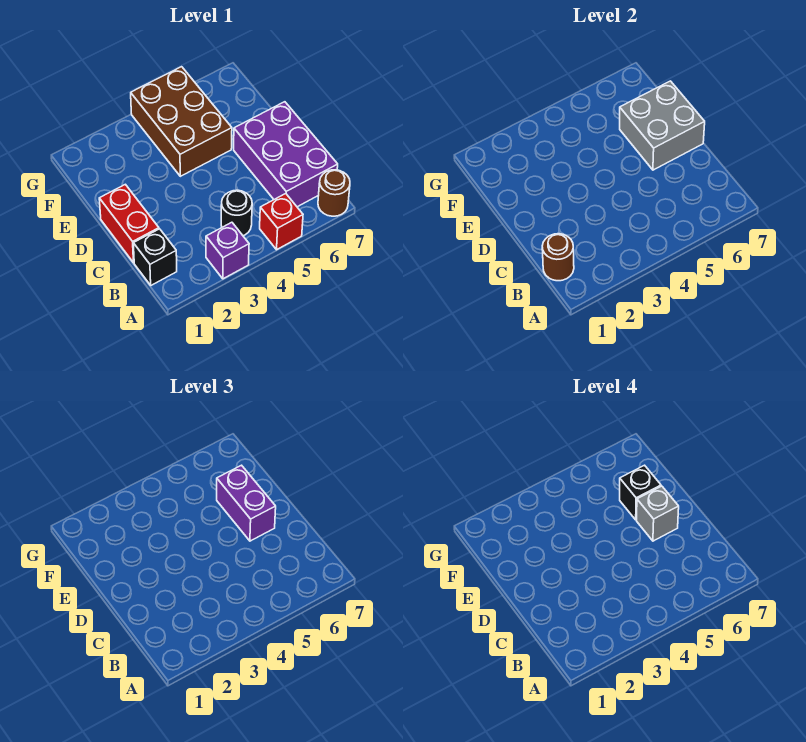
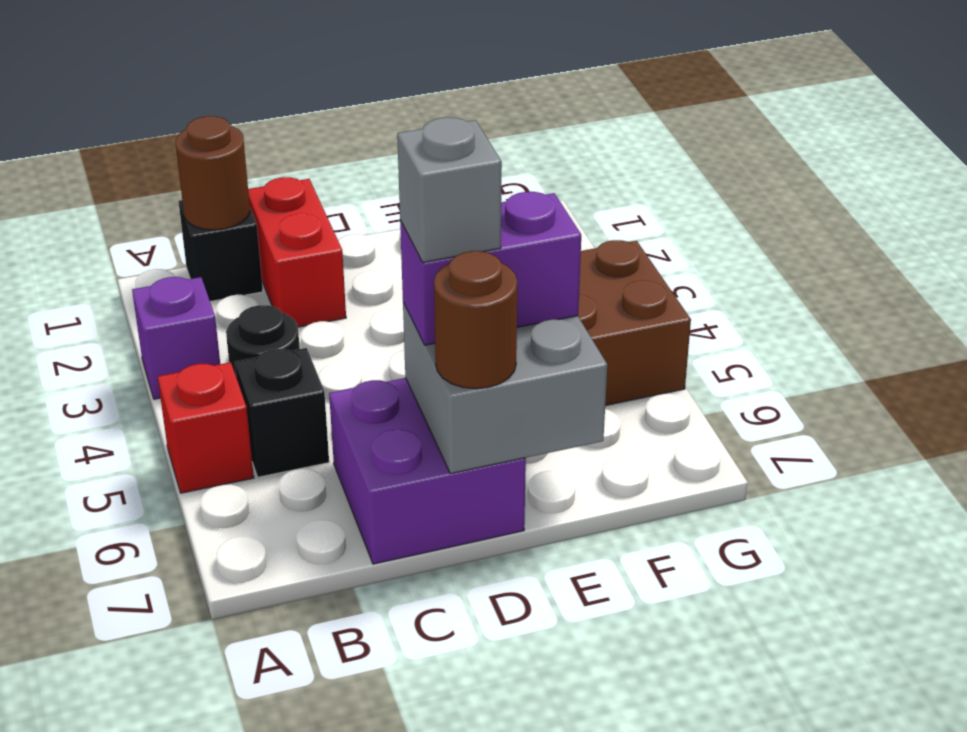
brown round brick A7 level 1 -> brown round brick D7 level 3
purple brick B6:D7 level 1 -> purple brick C6:D7 level 1
red brick C1:D1 level 1 -> red brick C1:C2 level 1
black brick E6 level 4 -> black brick B5 level 1

